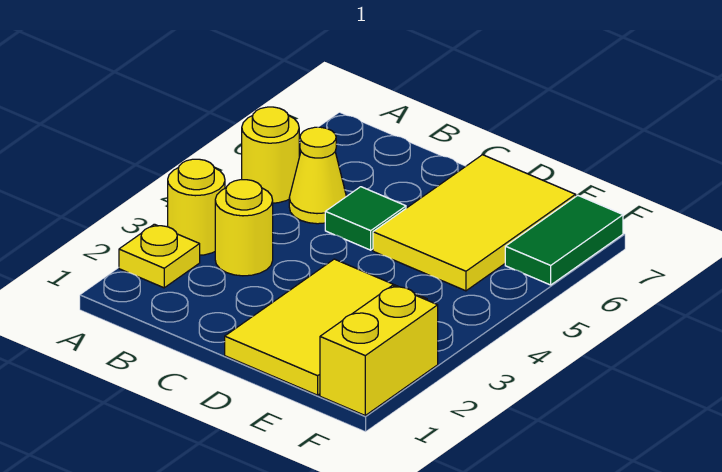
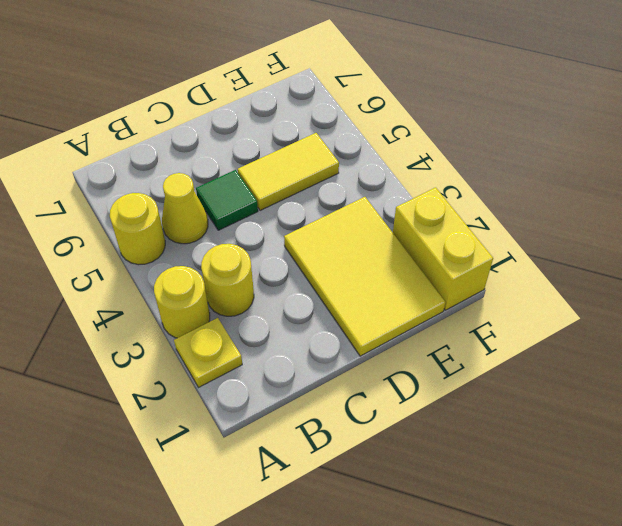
yellow tile D5:E7 level 1 -> yellow tile D5:E5 level 1
green tile F6:F7 level 1 -> none

